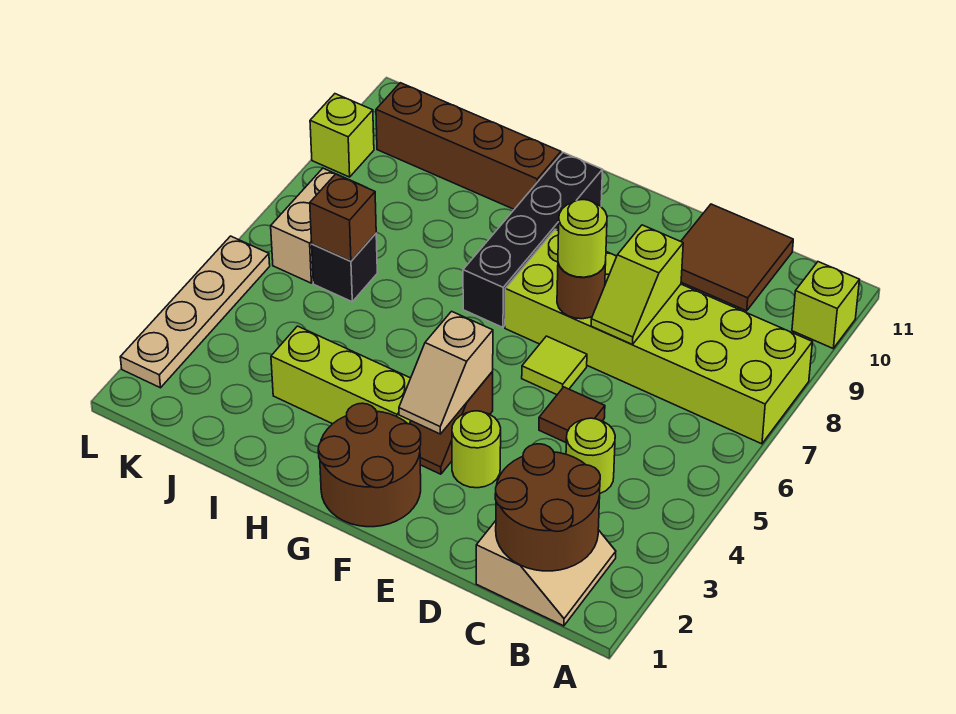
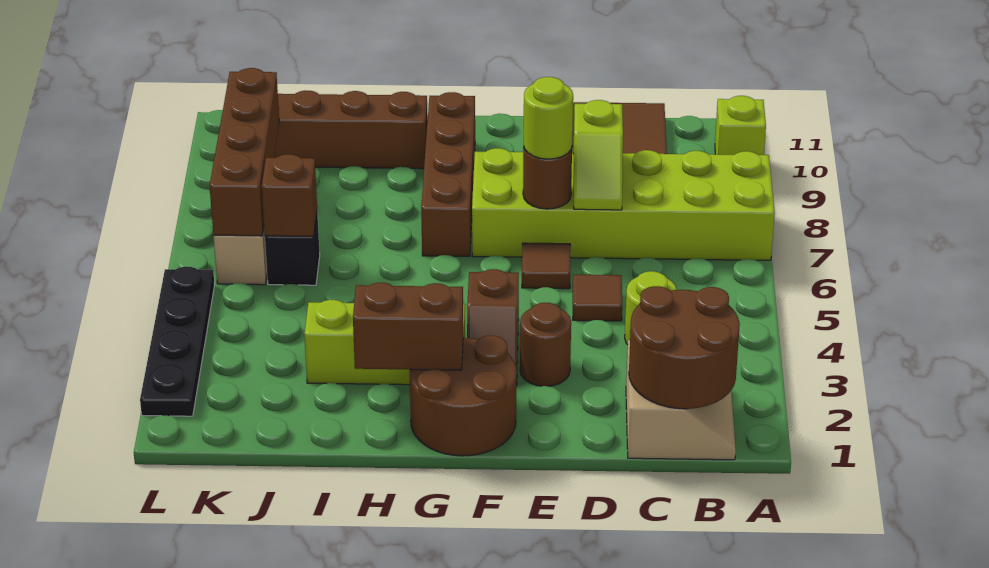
lime round brick E3 level 1 -> brown round brick E3 level 1
lime tile E6 level 1 -> brown tile E6 level 1
tan slope F3:F4 level 2 top 4 -> none
none -> brown brick G2:H2 level 2
black brick G7:G10 level 1 -> brown brick G7:G10 level 1
none -> brown brick K6:K9 level 2
tan plate L2:L5 level 1 -> black plate L2:L5 level 1
lime brick L9 level 1 -> none

